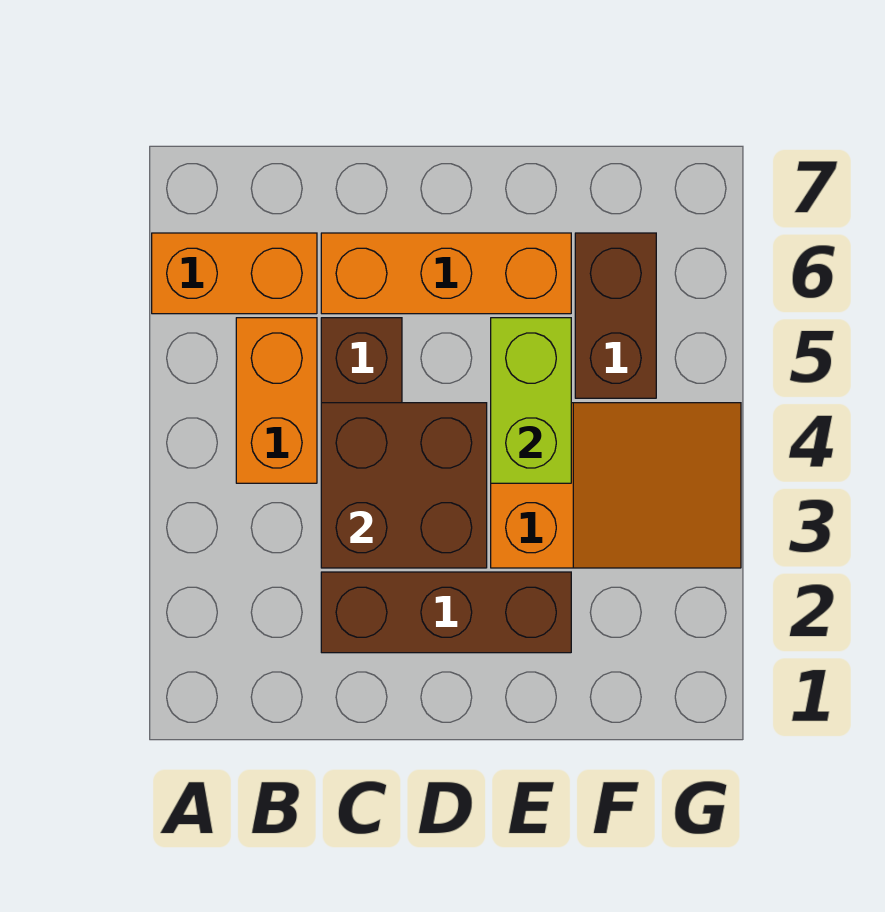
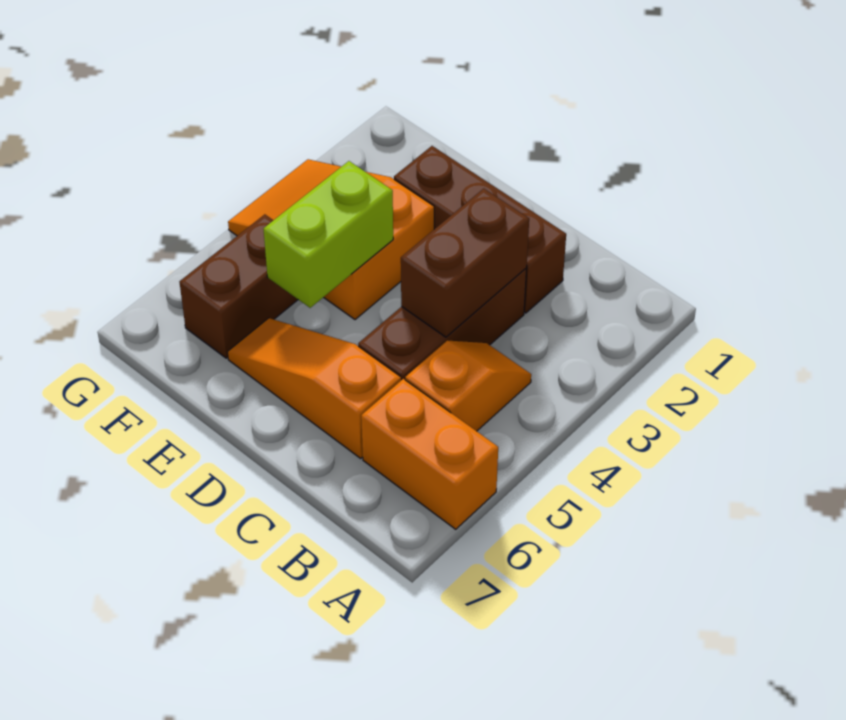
orange brick B4:B5 level 1 -> orange slope B4:B5 level 1 top 5
brown brick C3:D4 level 2 -> brown brick C3:C4 level 2
orange brick C6:E6 level 1 -> orange slope C6:E6 level 1 top C

